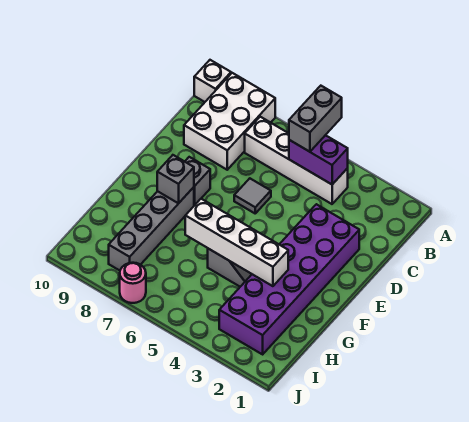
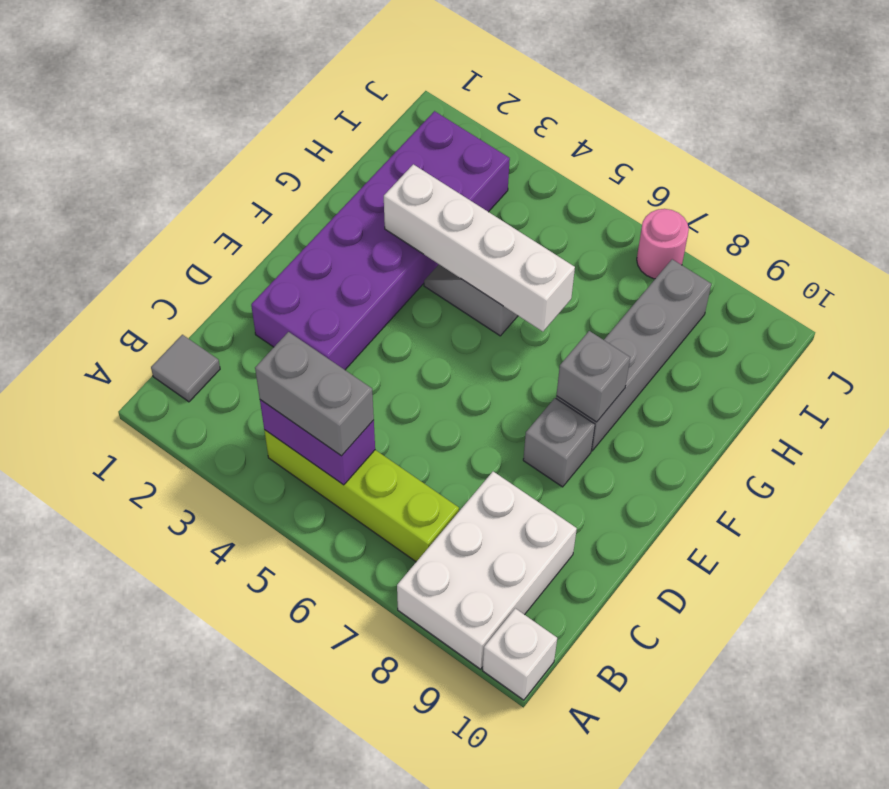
grey brick A5:B5 level 3 -> grey brick B4:B5 level 3
white brick B4:B7 level 1 -> lime brick B4:B7 level 1
grey tile D6 level 1 -> grey tile B1 level 1

